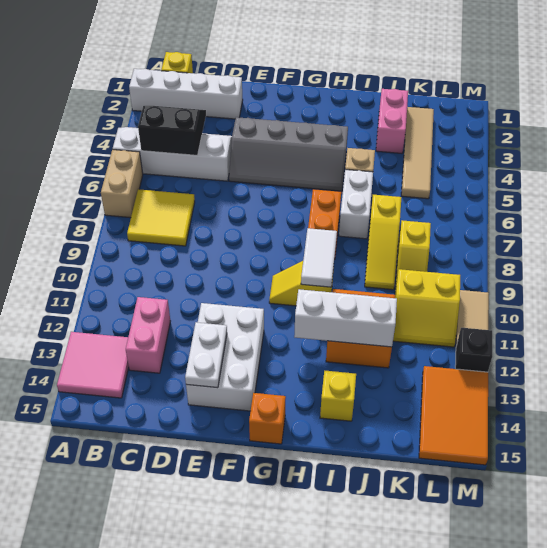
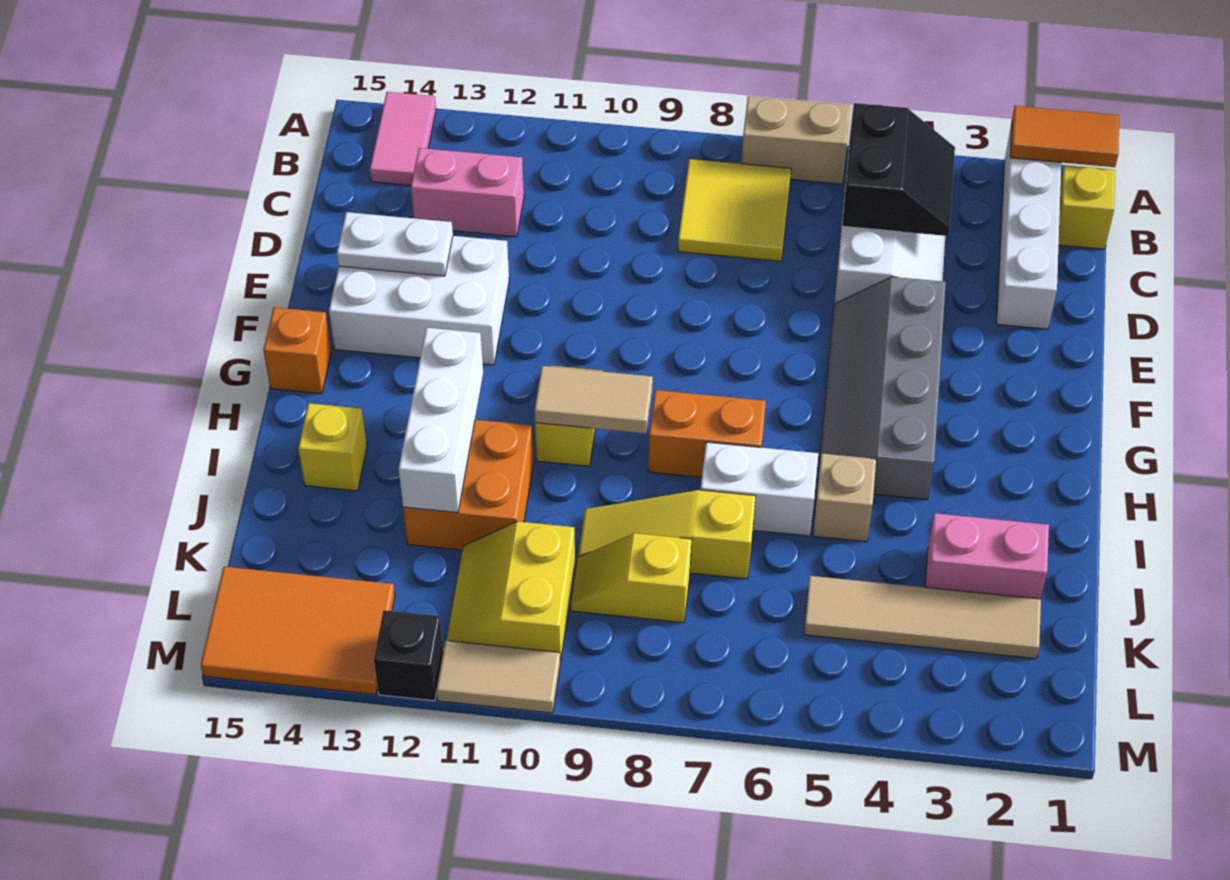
none -> orange tile A1:A2 level 2
pink tile A13:B14 level 1 -> pink tile A14:B14 level 1
white tile H9:H10 level 2 -> tan tile H9:H10 level 2

